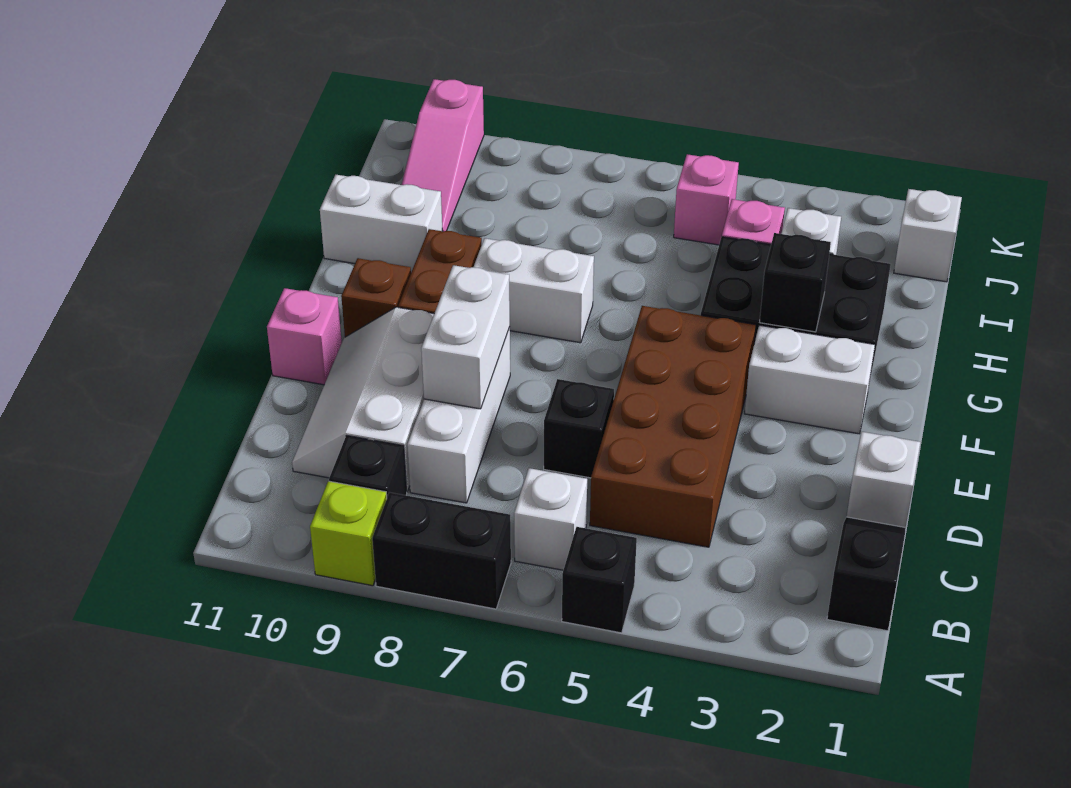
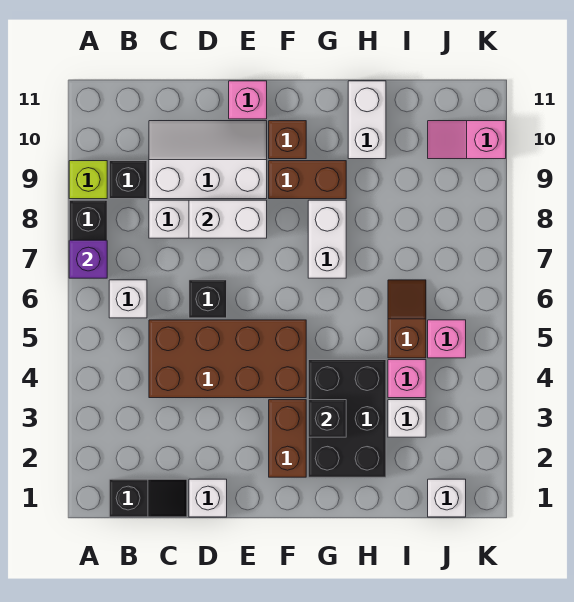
black brick A5 level 1 -> none
none -> purple brick A7 level 2
white brick F2:F3 level 1 -> brown brick F2:F3 level 1
none -> brown slope I5:I6 level 1 top 5
pink slope I10:K10 level 1 top K -> pink slope J10:K10 level 1 top K

